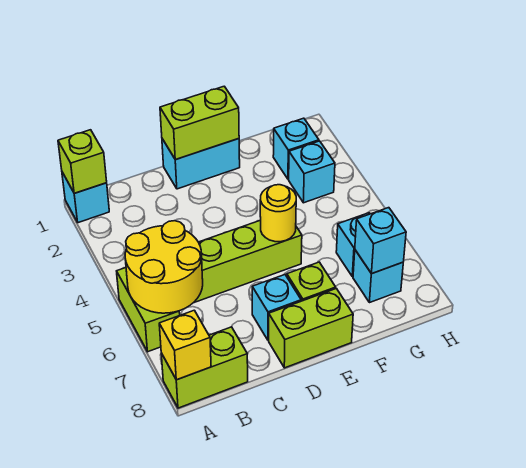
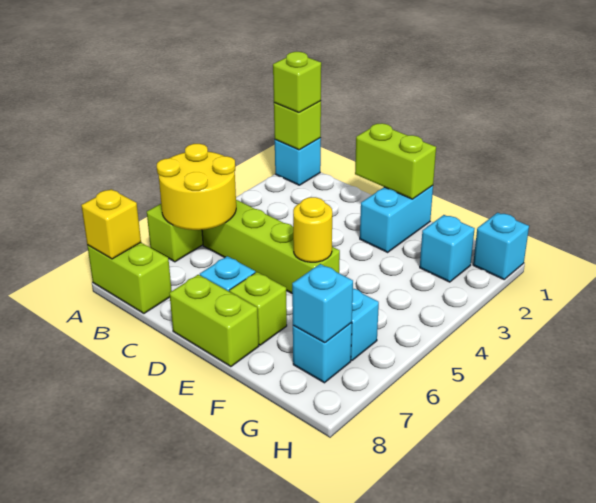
none -> lime brick A1 level 3
cyan brick D1:E1 level 1 -> cyan brick E1:E2 level 1
cyan brick G3 level 1 -> cyan brick H1 level 1

